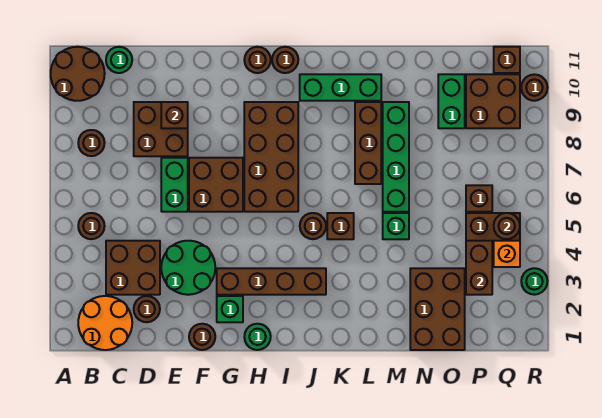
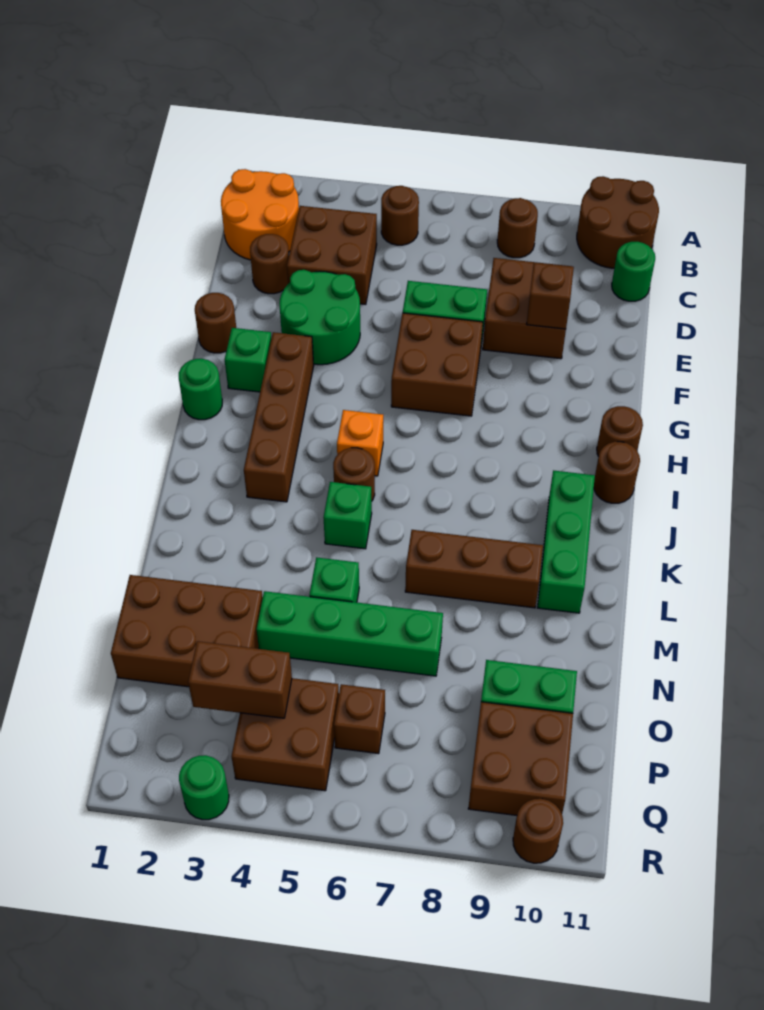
brown brick H6:I9 level 1 -> none
brown brick K5 level 1 -> green brick K5 level 1
green brick M6:M9 level 1 -> green brick N4:N7 level 1
orange brick Q4 level 2 -> orange brick I5 level 1
brown round brick Q5 level 2 -> none
brown brick Q11 level 1 -> none

